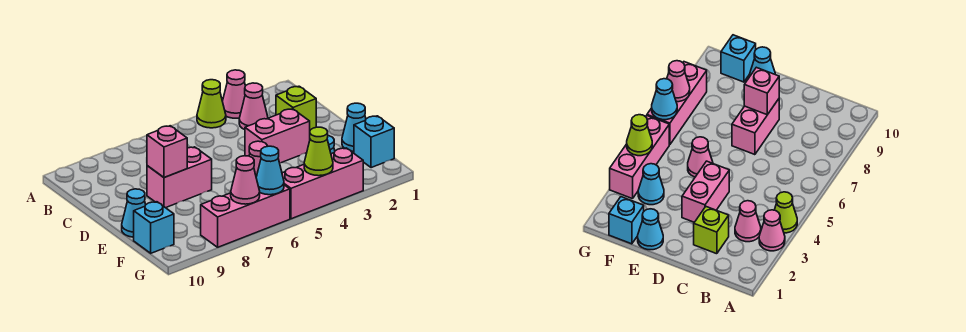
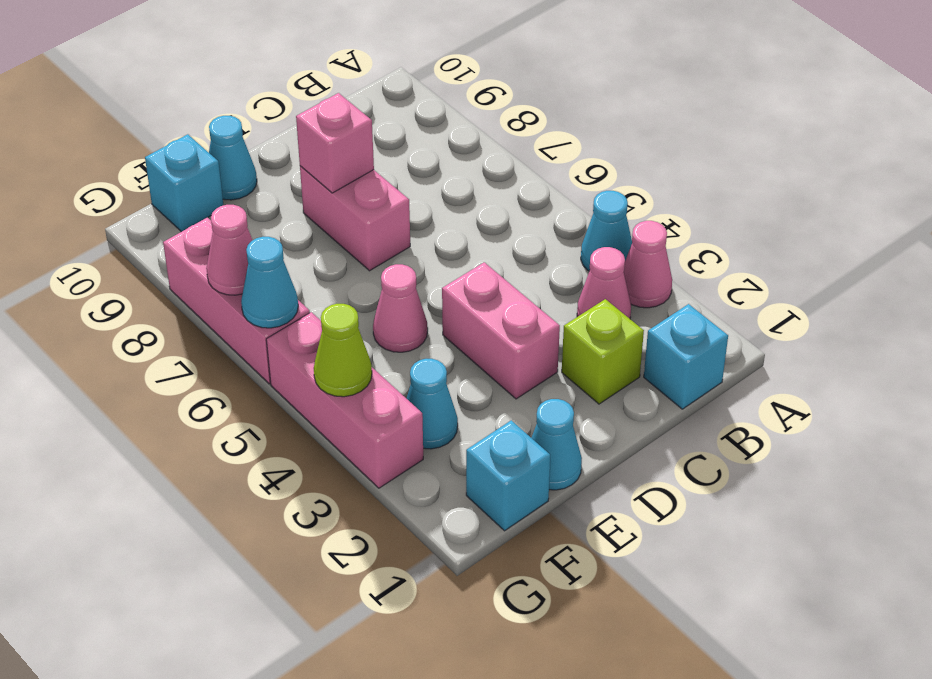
lime cone A4 level 1 -> cyan cone A4 level 1
none -> cyan brick B1 level 1

